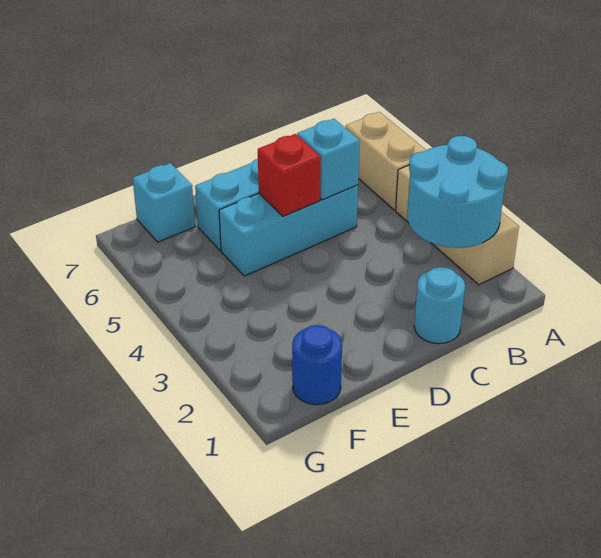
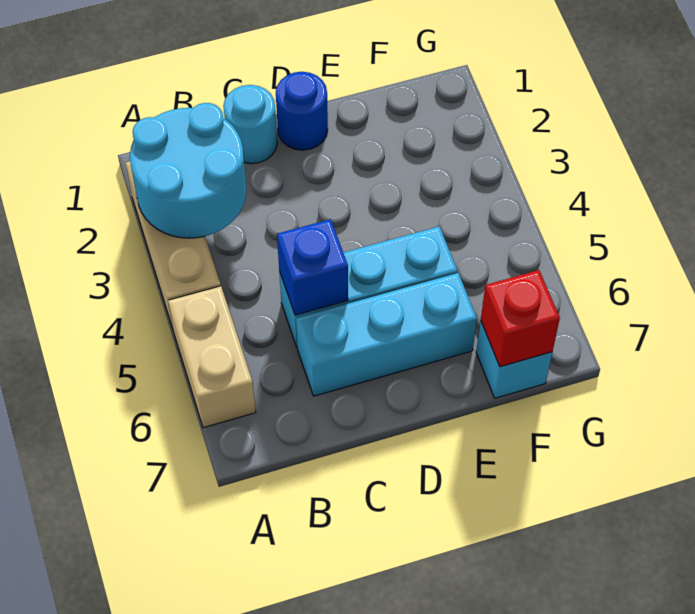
cyan brick C5 level 2 -> blue brick C5 level 2
red brick D5 level 2 -> red brick F7 level 2
blue round brick F1 level 1 -> blue round brick D1 level 1

